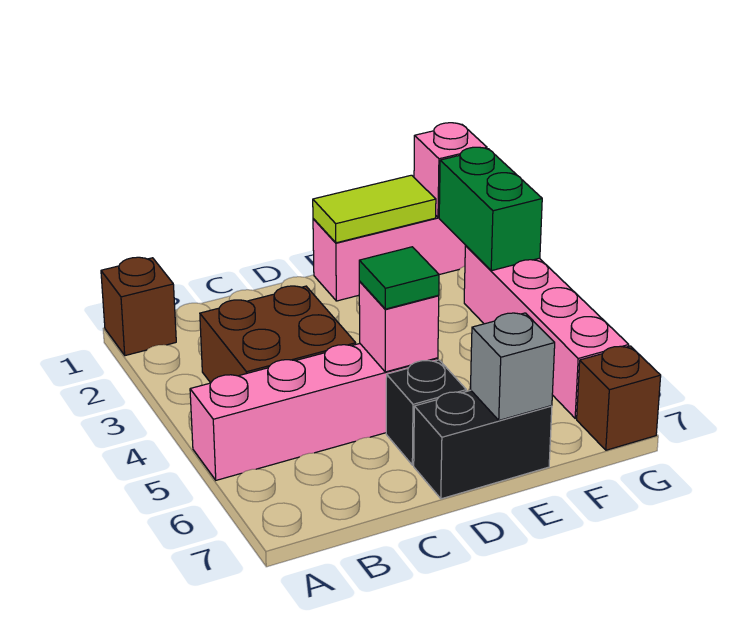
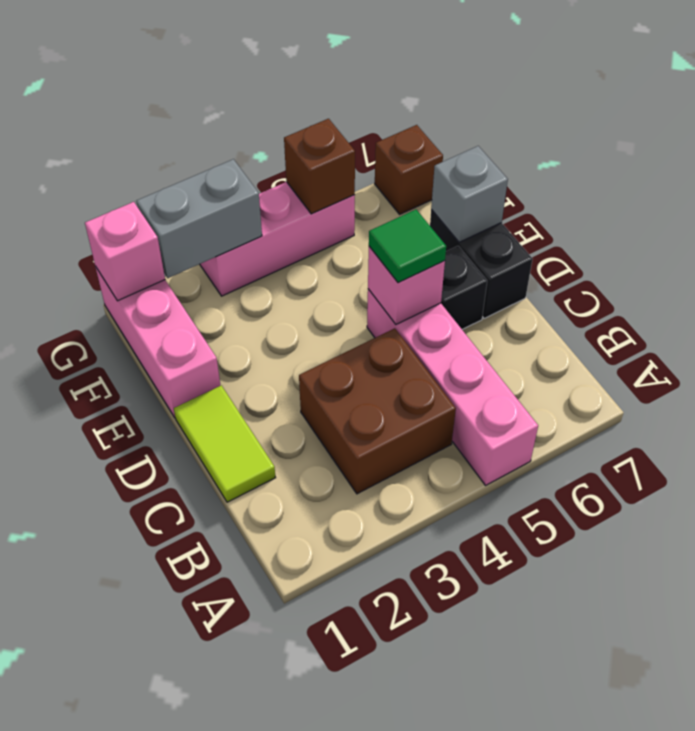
brown brick A1 level 1 -> brown brick G5 level 2
lime tile E1:F1 level 2 -> lime tile C1:D1 level 1
green brick G2:G3 level 2 -> grey brick G2:G3 level 2
pink brick G3:G6 level 1 -> pink brick G3:G5 level 1

